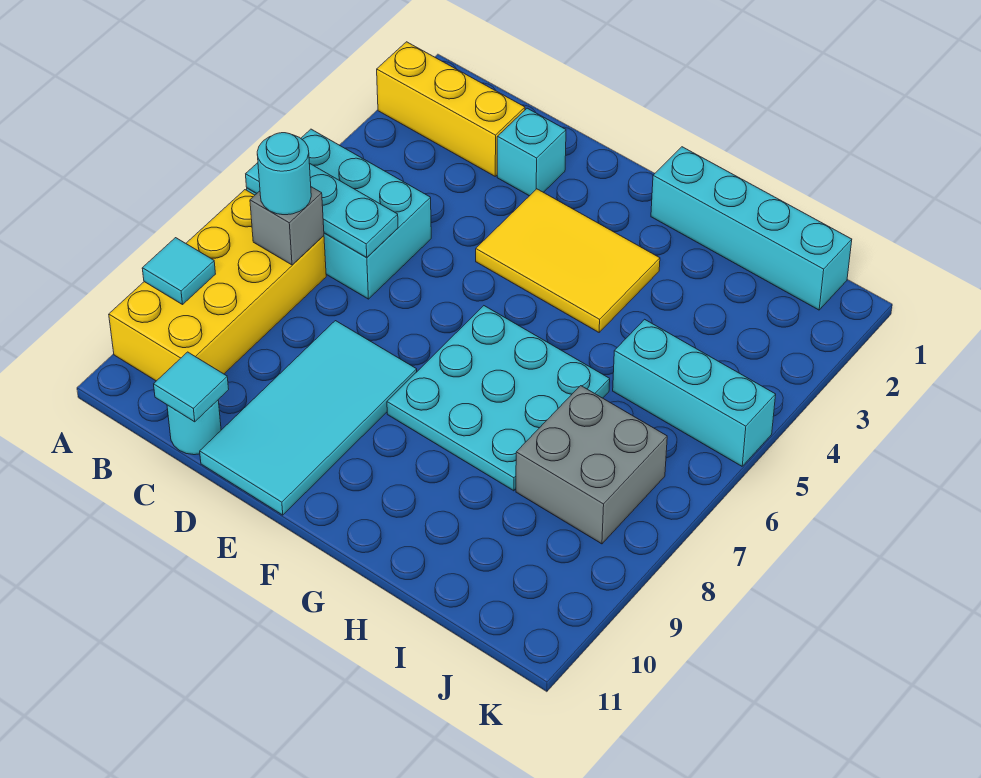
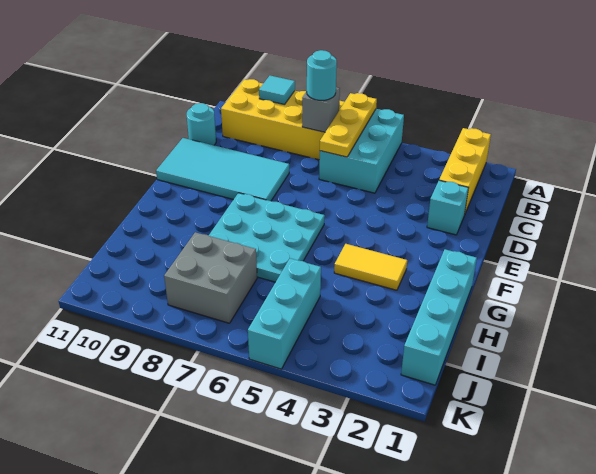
cyan plate A6:C6 level 2 -> yellow plate A6:C6 level 2
cyan tile C11 level 2 -> none
yellow tile E3:G4 level 1 -> yellow tile G3:G4 level 1

